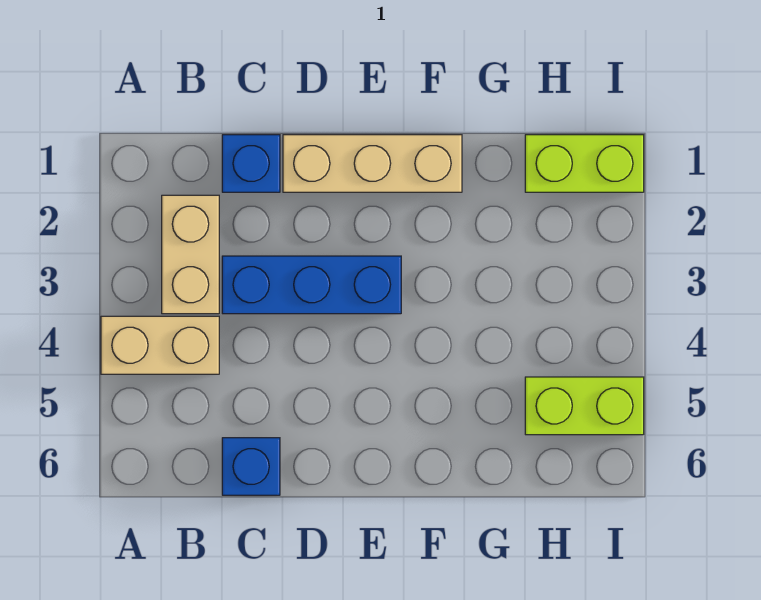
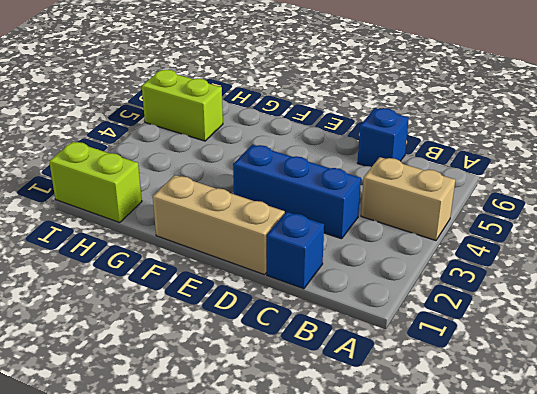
tan brick B2:B3 level 1 -> none

